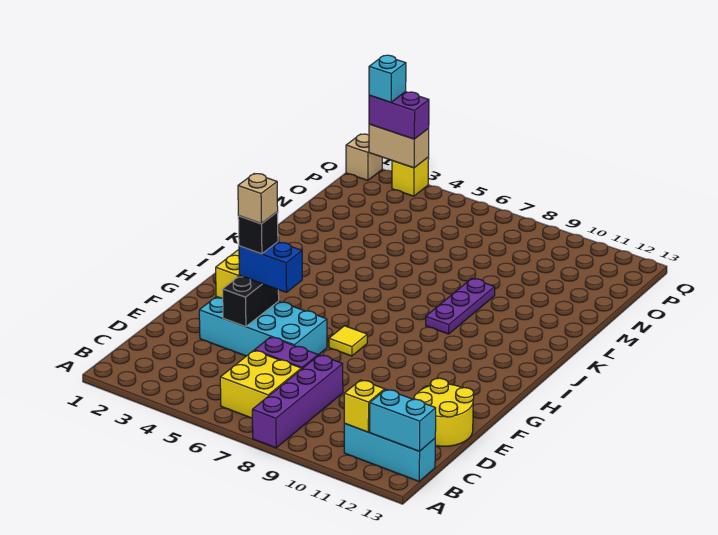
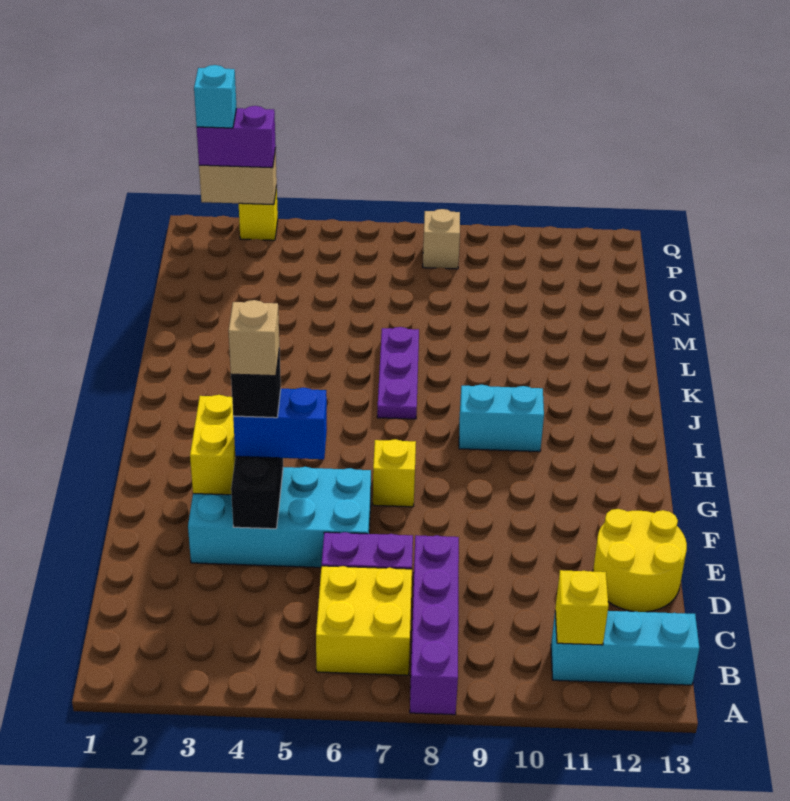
cyan brick B12:B13 level 2 -> cyan brick I9:I10 level 1
yellow tile G7 level 1 -> yellow brick G7 level 1
purple plate J9:L9 level 1 -> purple plate J7:L7 level 1
tan brick Q1 level 1 -> tan brick P8 level 1

